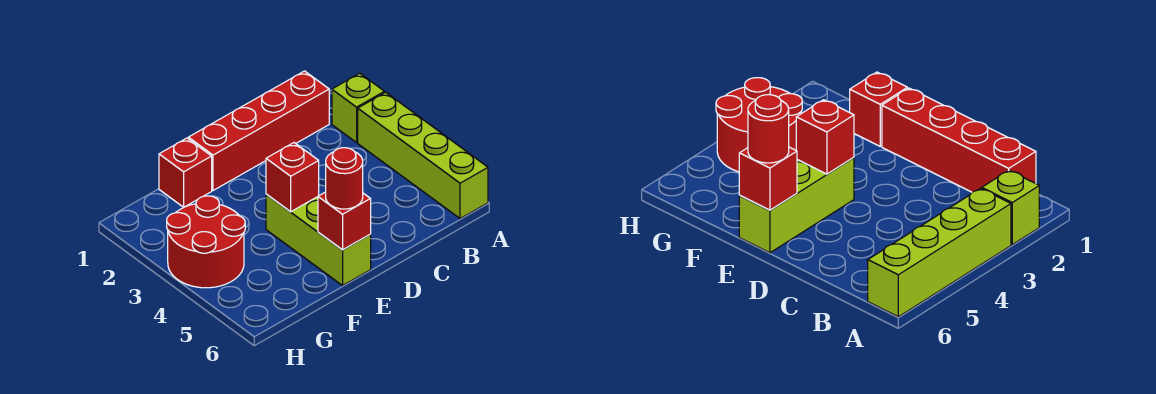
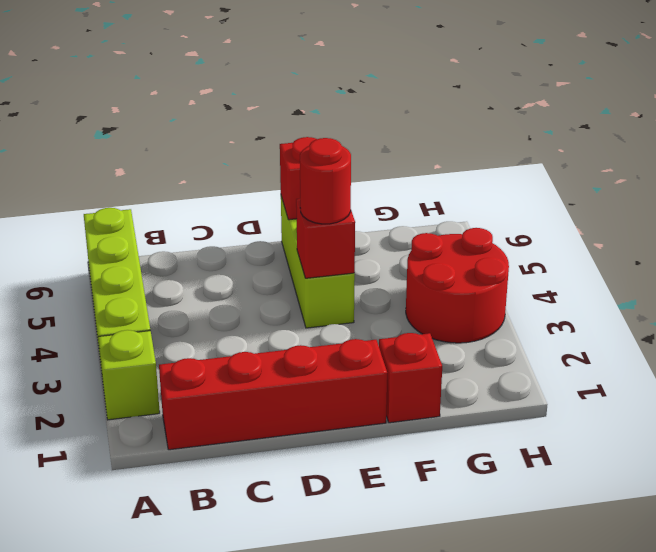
red round brick E6 level 3 -> red round brick E4 level 3

